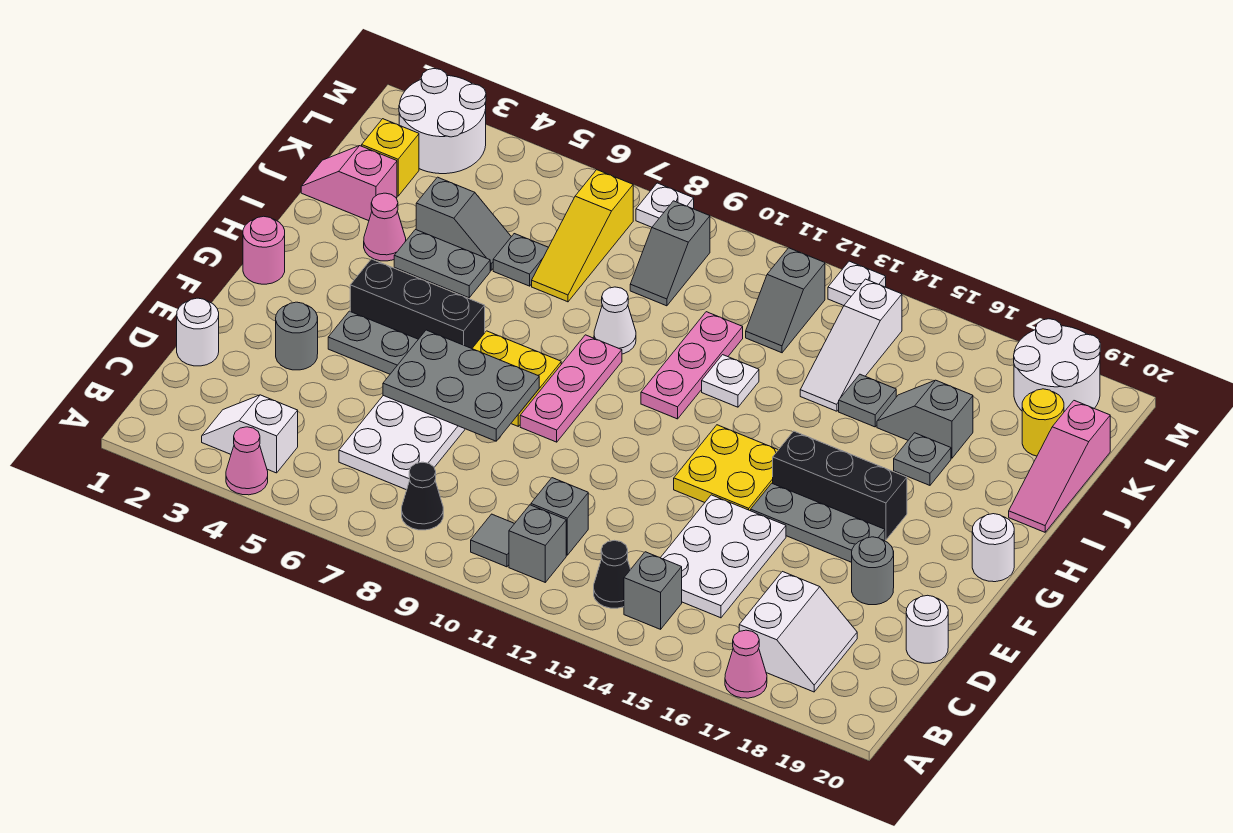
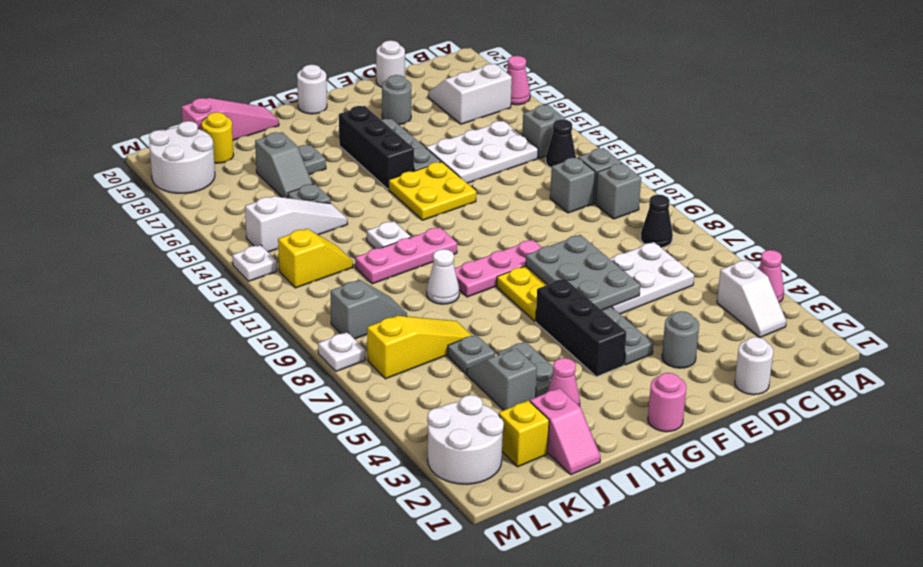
grey tile B10 level 1 -> grey brick B10 level 1
grey slope K12:L12 level 1 top L -> yellow slope K12:L12 level 1 top L

